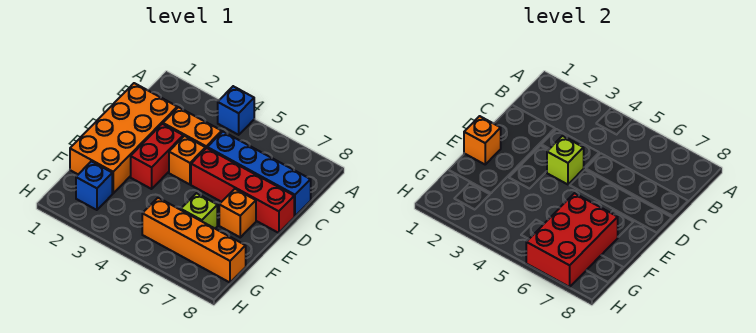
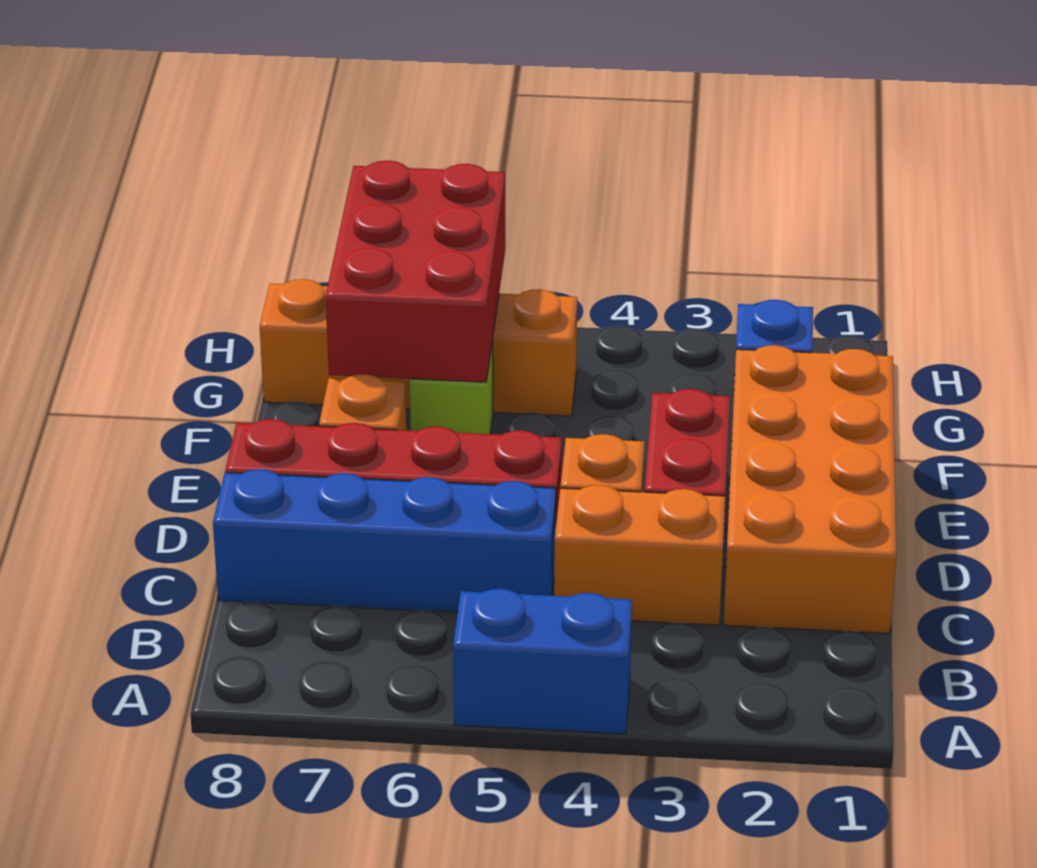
blue brick A4 level 1 -> blue brick A4:A5 level 1
lime brick D4 level 2 -> none
orange brick E1 level 2 -> none

